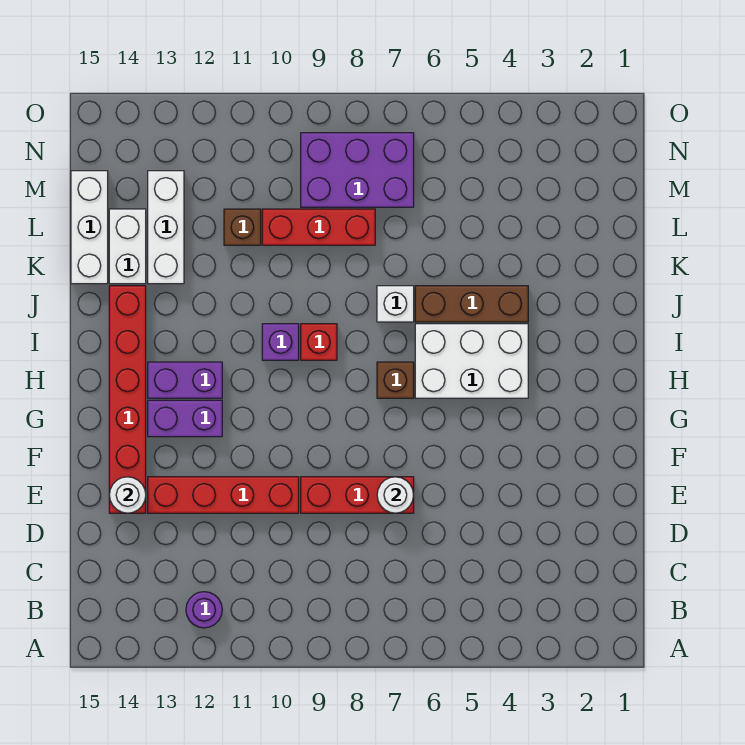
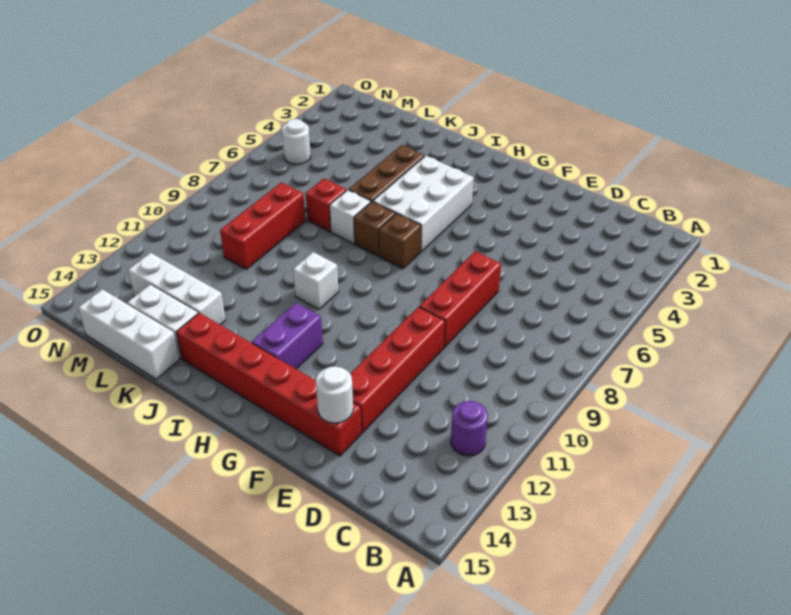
white round brick E7 level 2 -> white round brick N5 level 1
purple brick G12:G13 level 1 -> none
red brick I9 level 1 -> red brick K7 level 1
purple brick I10 level 1 -> white brick I10 level 1
brown brick L11 level 1 -> brown brick I7 level 1
purple brick M7:N9 level 1 -> none

